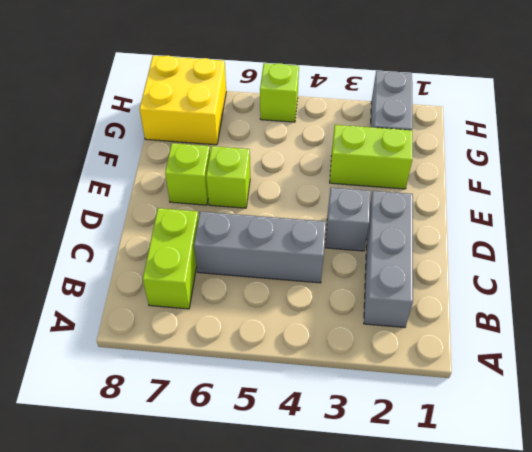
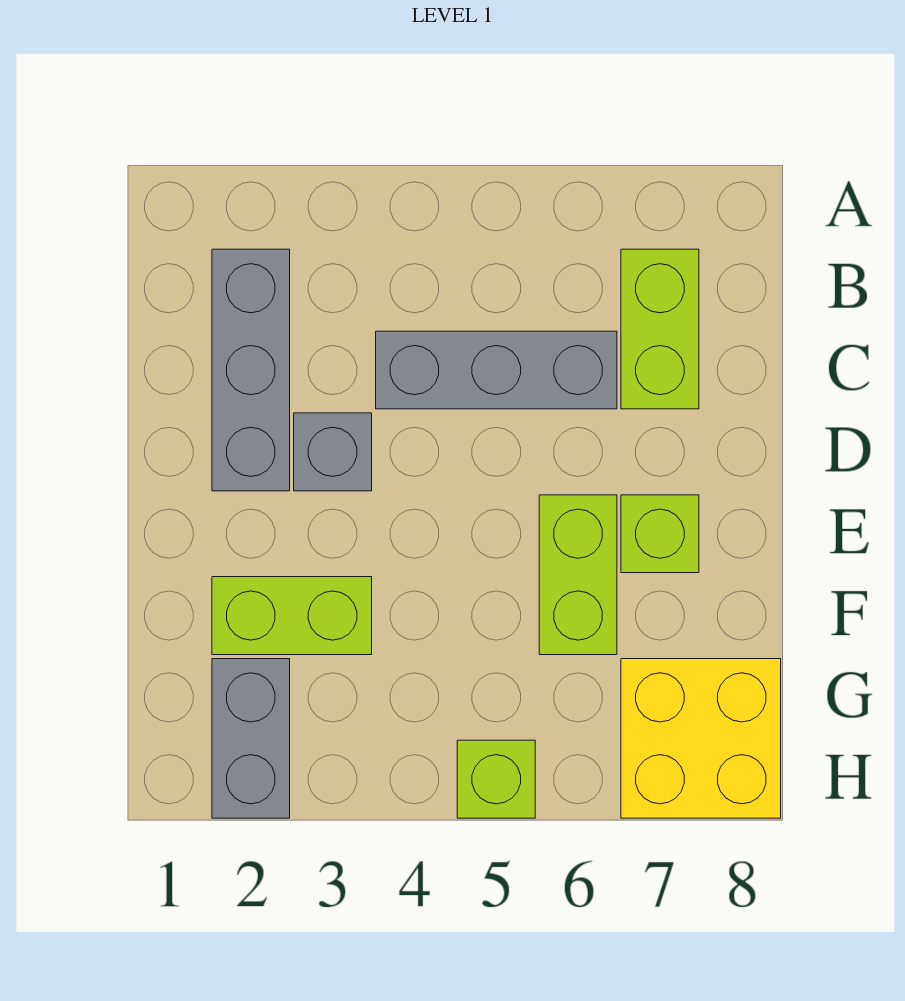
lime brick E6 level 1 -> lime brick E6:F6 level 1

